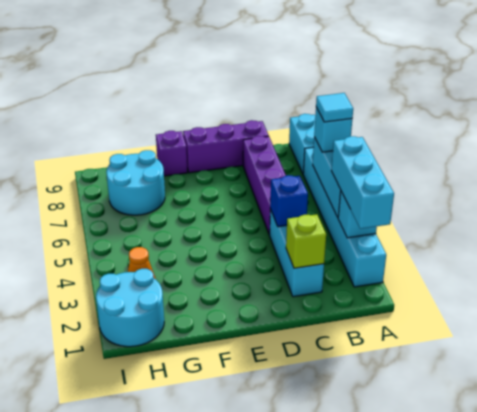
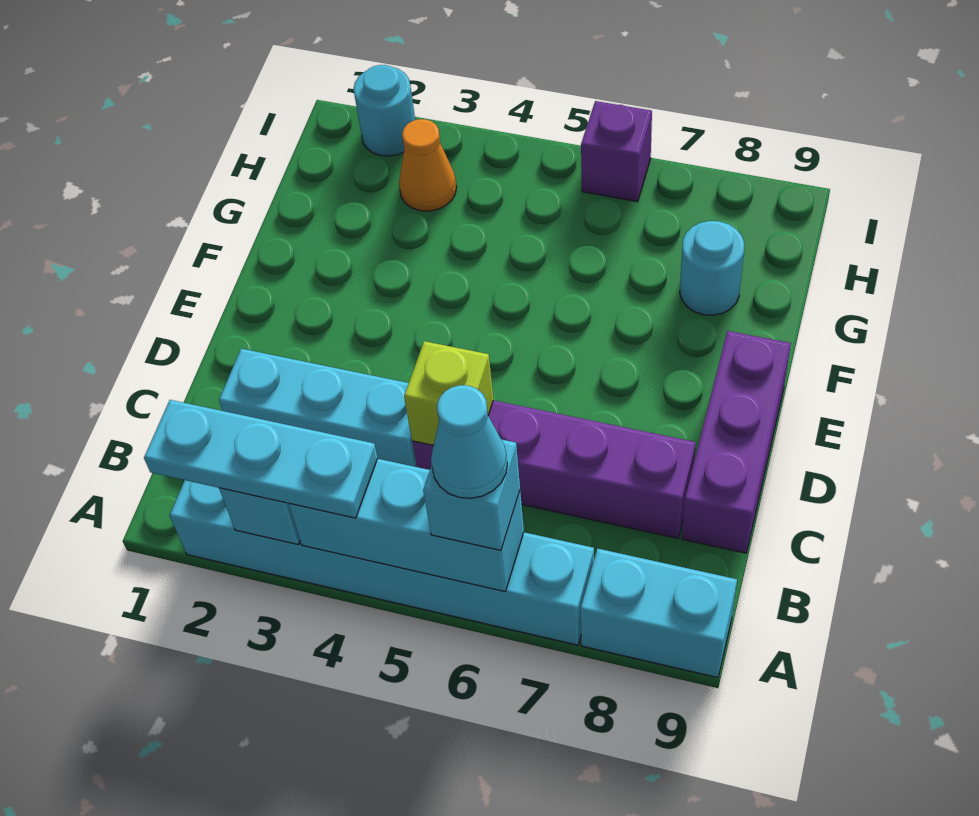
cyan brick A2:A4 level 3 -> cyan plate A2:A4 level 3
cyan tile A6 level 4 -> cyan cone A6 level 4
lime brick C2 level 2 -> lime brick C5 level 2
blue brick C4 level 2 -> none
purple brick F9 level 1 -> purple brick I6 level 1
cyan round brick G7:H8 level 1 -> cyan round brick G8 level 1
cyan round brick H1:I2 level 1 -> cyan round brick I2 level 1

